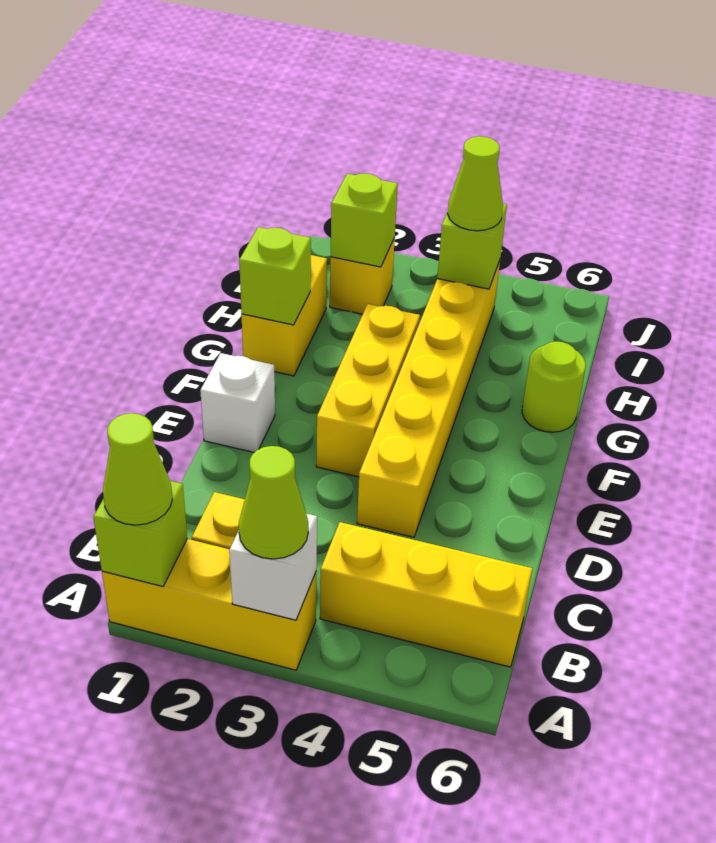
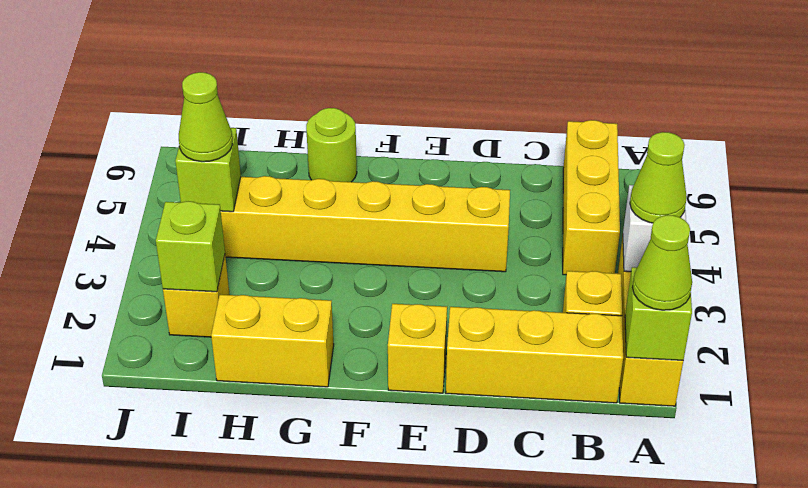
white brick E1 level 1 -> yellow brick E1 level 1
yellow brick E3:G3 level 1 -> yellow brick B1:D1 level 1
lime brick G1 level 2 -> none

